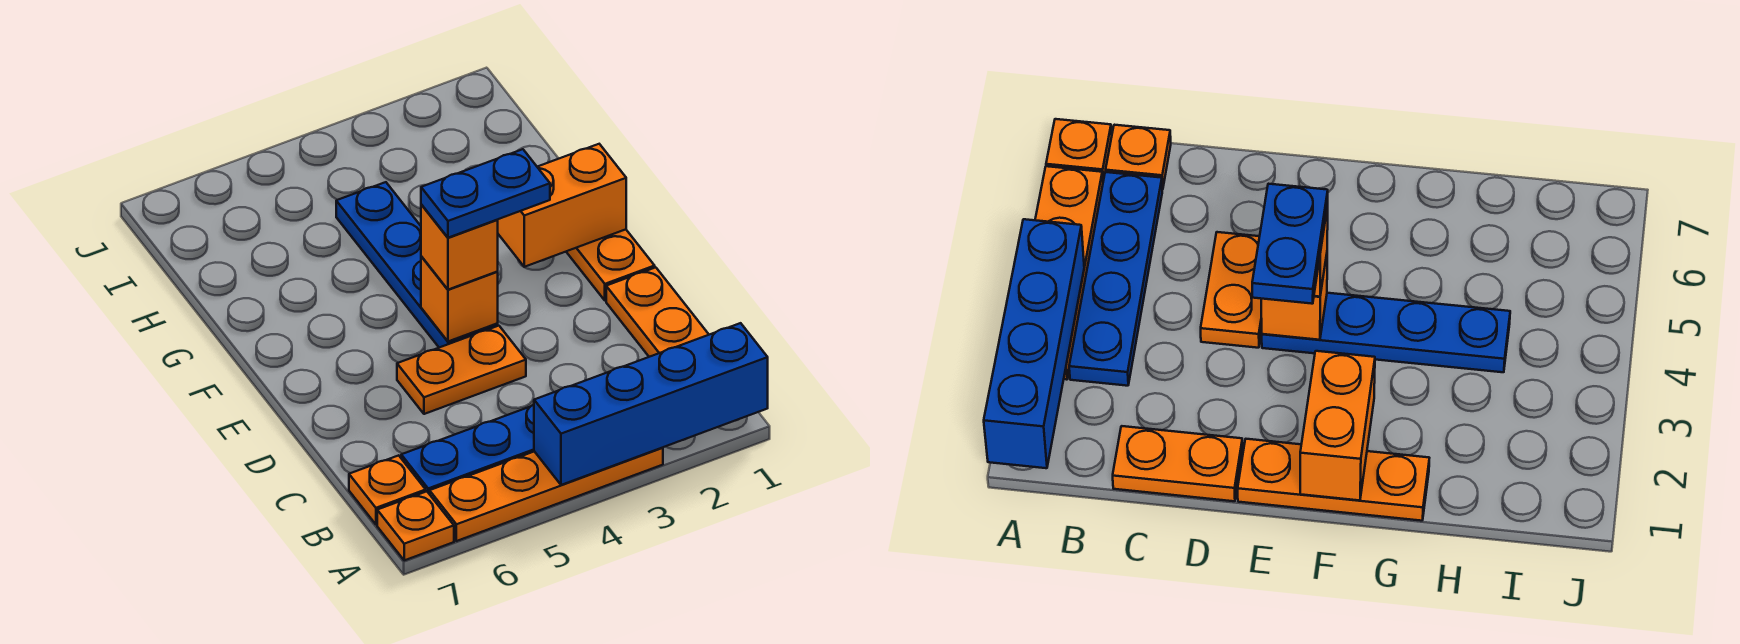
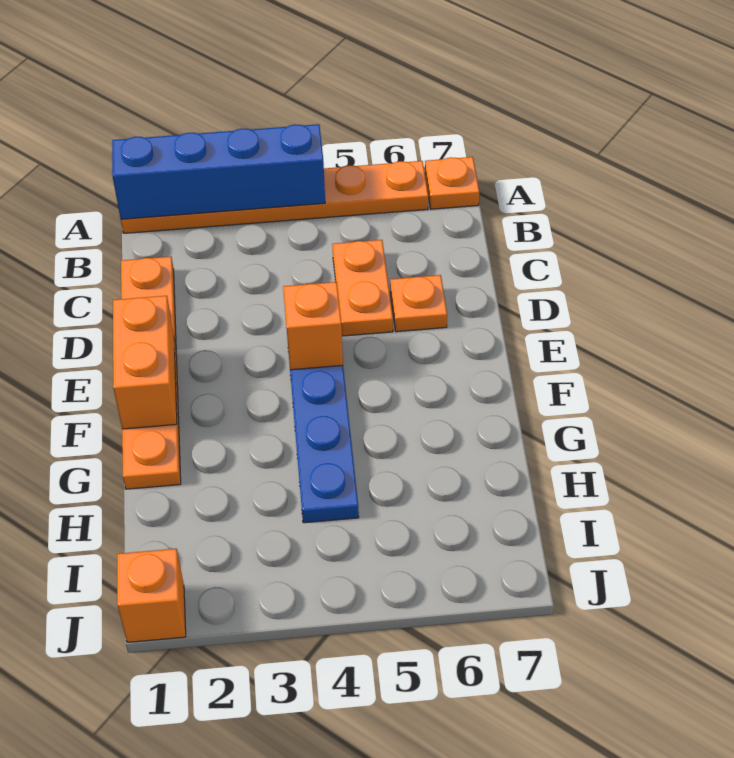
orange plate A3:A6 level 1 -> orange plate A1:A6 level 1
blue plate B3:B6 level 1 -> none
orange plate B7 level 1 -> orange plate D6 level 1
orange plate D4:D5 level 1 -> orange plate C5:D5 level 1
blue plate E3:E4 level 4 -> none
orange brick E4 level 3 -> orange brick J1 level 1
orange brick F1:F2 level 2 -> orange brick E1:F1 level 2

